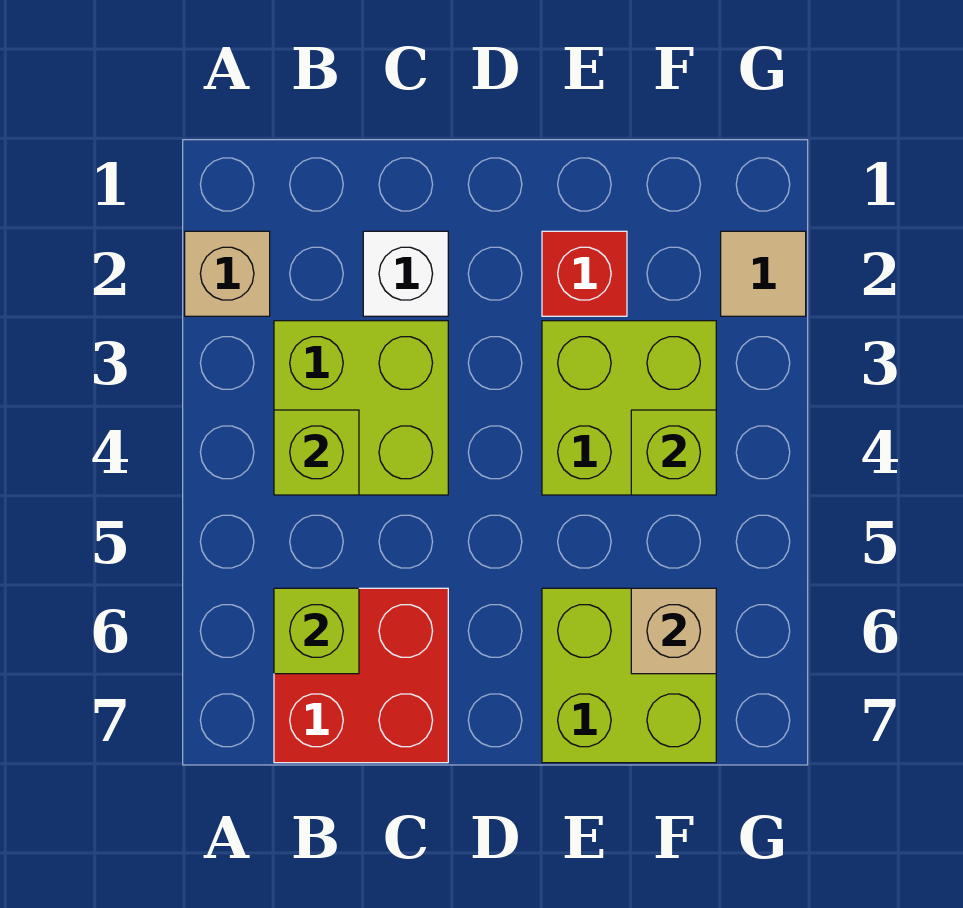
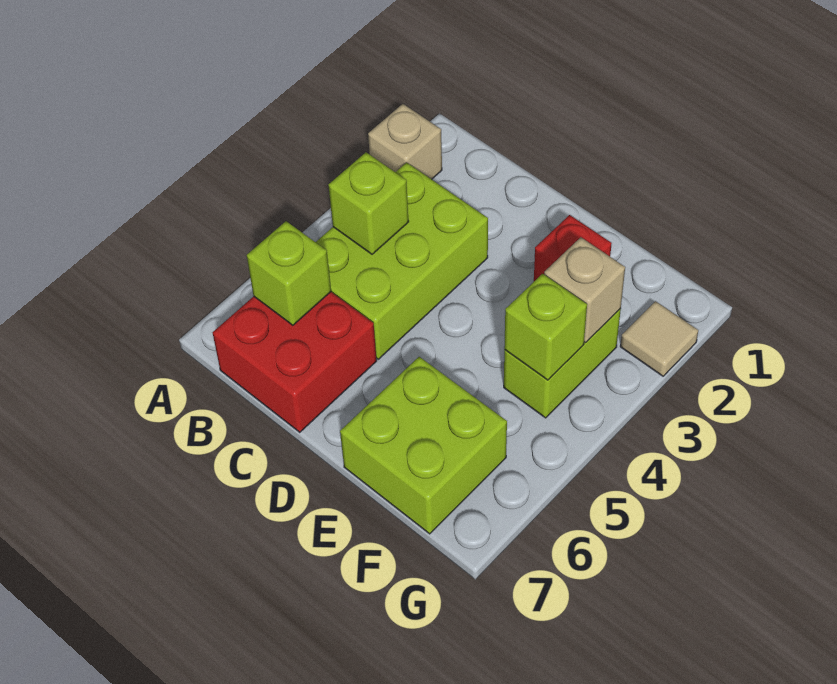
lime brick B3:C4 level 1 -> lime brick B3:C5 level 1
white brick C2 level 1 -> none
lime brick E3:F4 level 1 -> lime brick F3:F4 level 1
tan brick F6 level 2 -> tan brick F3 level 2

